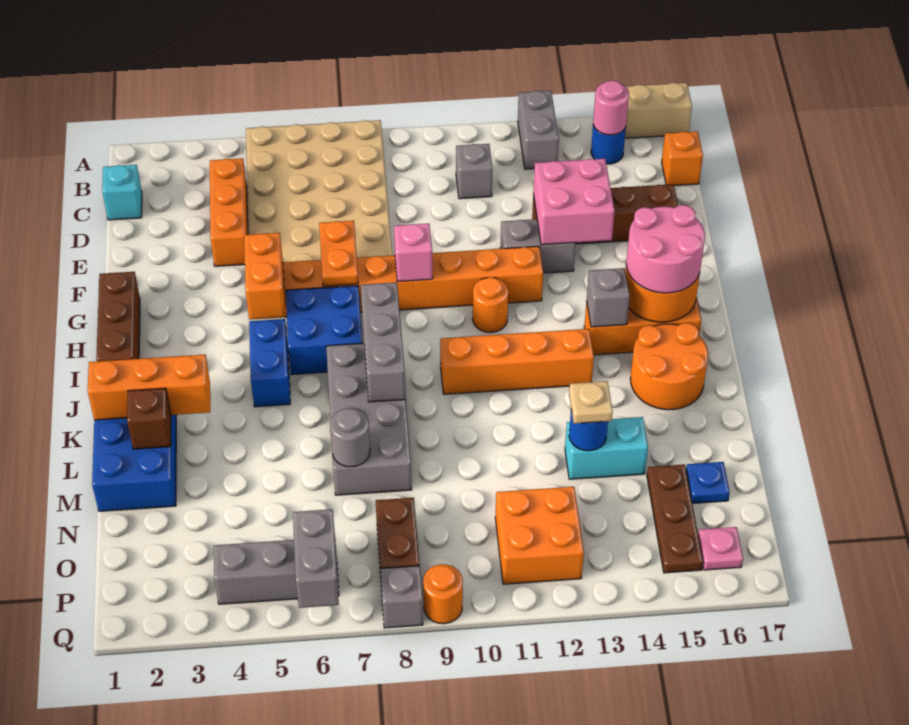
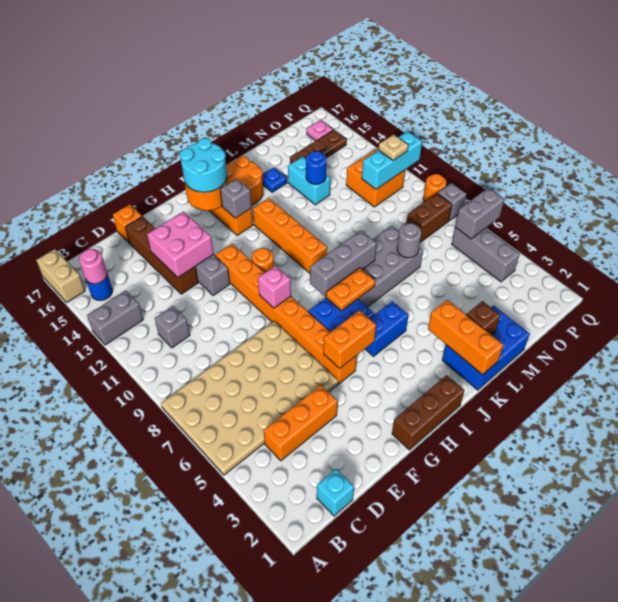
orange brick C17 level 1 -> orange brick E17 level 1
orange plate F7:G7 level 2 -> orange plate I7:J7 level 2
pink round brick H15:I16 level 3 -> cyan round brick H15:I16 level 3
tan plate M13 level 3 -> tan plate P11 level 3
blue plate N16 level 1 -> blue plate L15 level 1
none -> cyan brick O11:Q11 level 2

